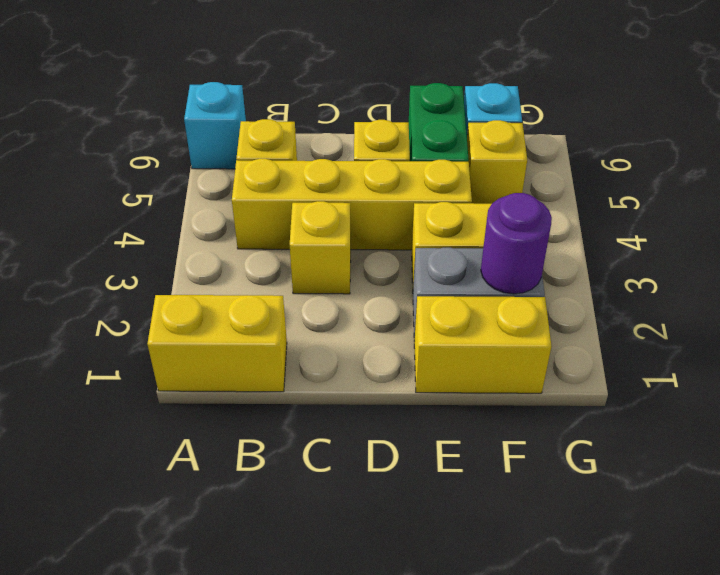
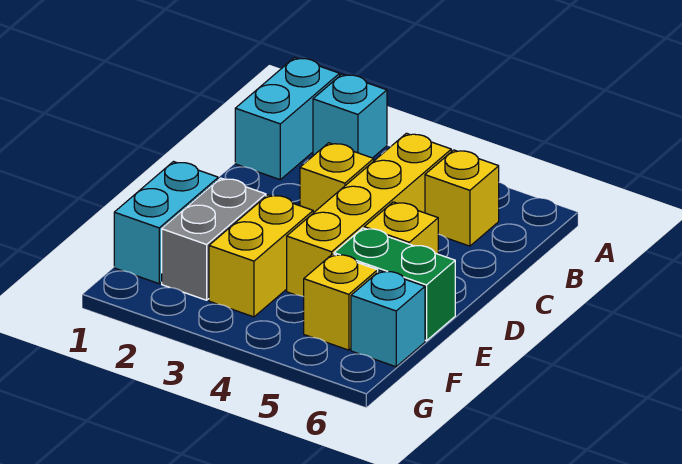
yellow brick A1:B1 level 1 -> cyan brick A1:B1 level 1
cyan brick A6 level 1 -> cyan brick A2 level 1
yellow brick E1:F1 level 1 -> cyan brick E1:F1 level 1
purple round brick F2 level 2 -> none

